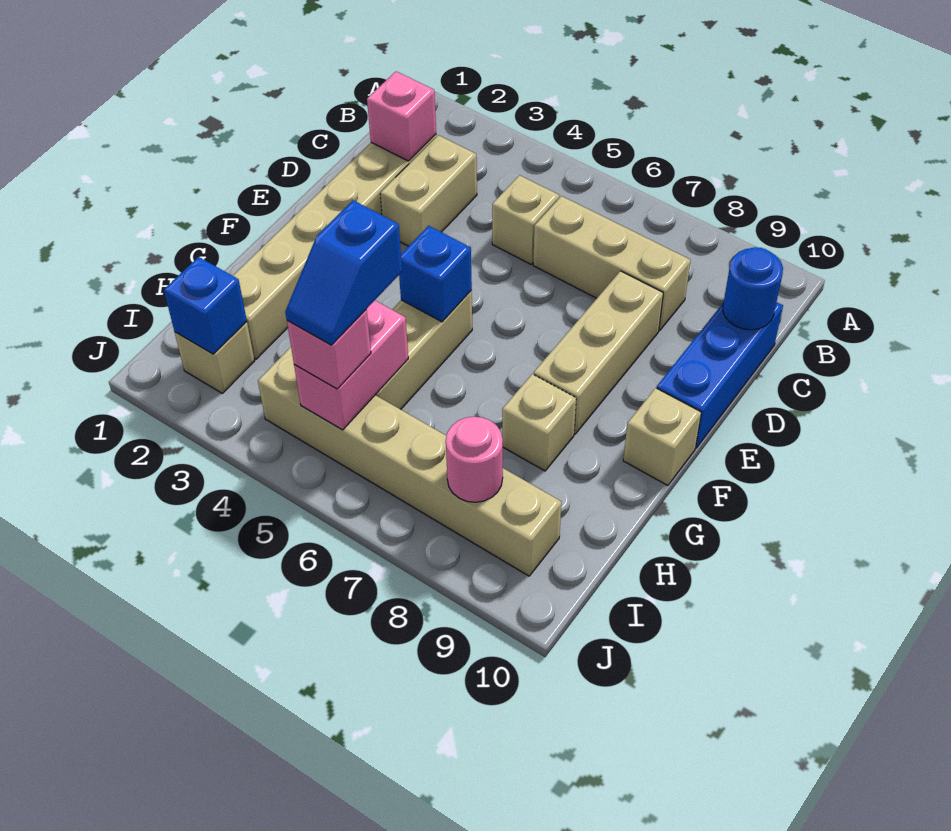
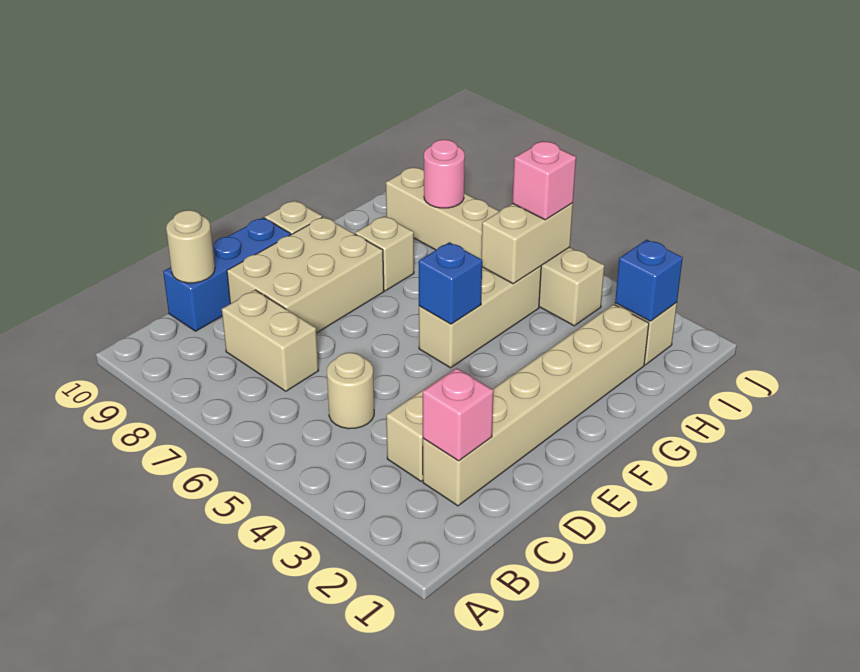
tan brick C5 level 1 -> tan round brick C5 level 1
tan brick C6:C8 level 1 -> tan brick C7:C8 level 1
blue round brick C10 level 2 -> tan round brick C10 level 2
tan brick D8:F8 level 1 -> tan brick D8:F9 level 1
pink brick H5:I5 level 2 -> tan brick H5:I5 level 2
blue slope H5:I5 level 4 top H -> none

